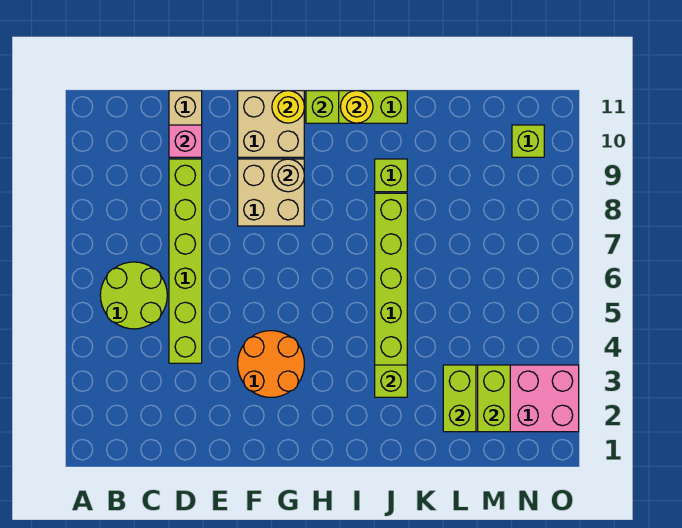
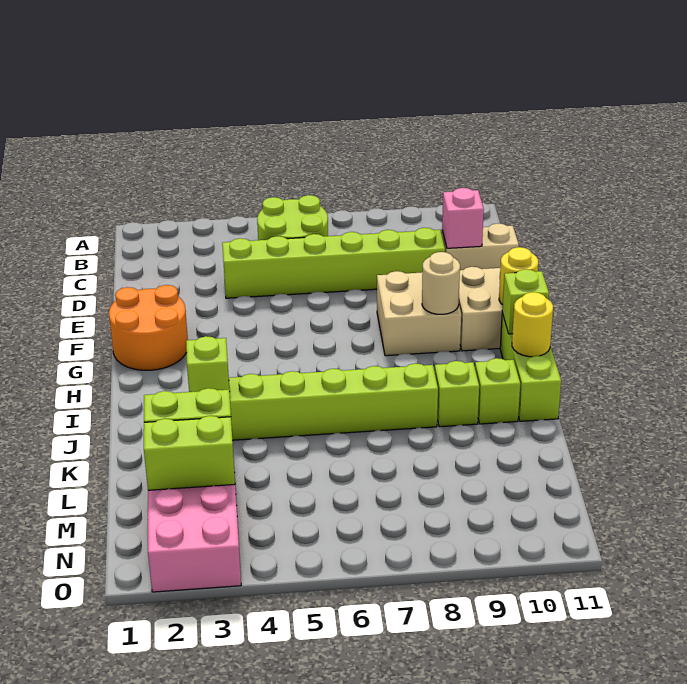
orange round brick F3:G4 level 1 -> orange round brick F1:G2 level 1
lime brick N10 level 1 -> lime brick J10 level 1

